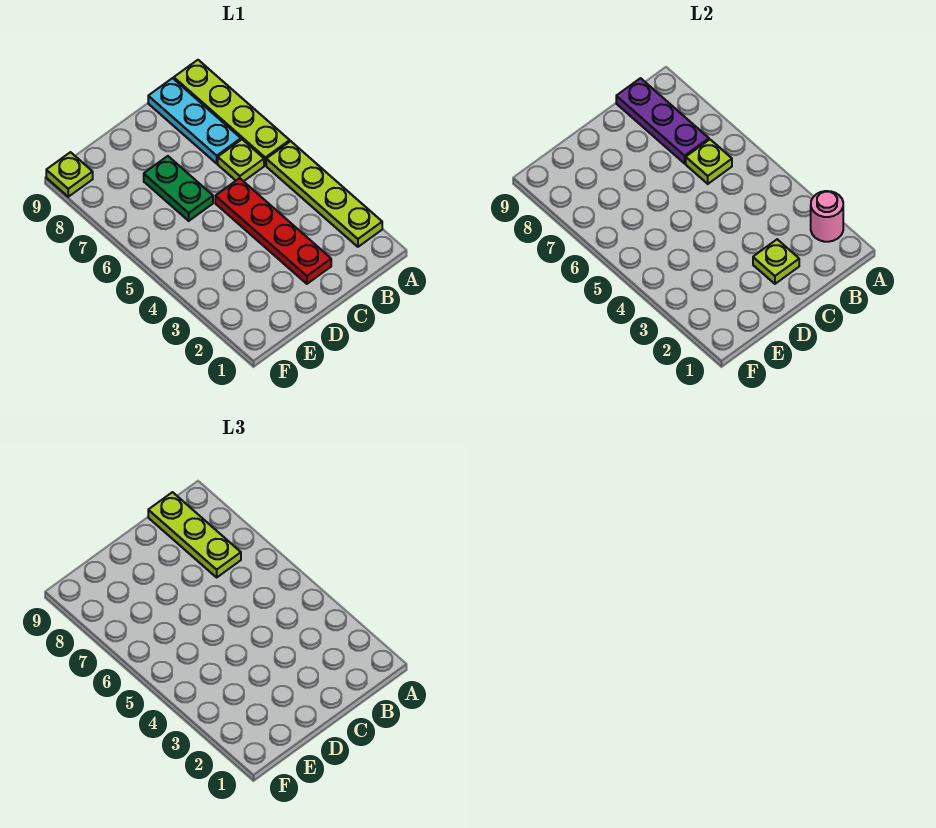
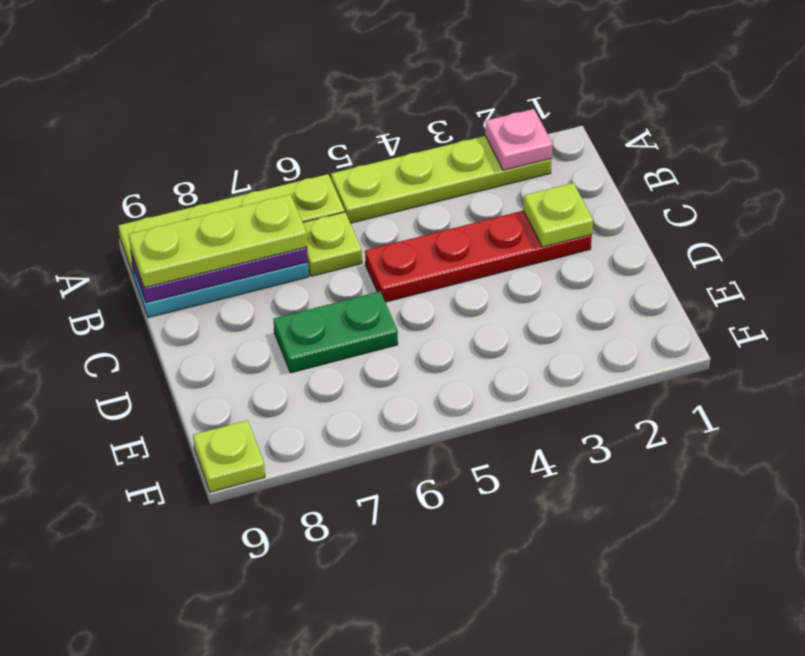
pink round brick A2 level 2 -> pink plate A2 level 2
lime plate B6 level 2 -> none

